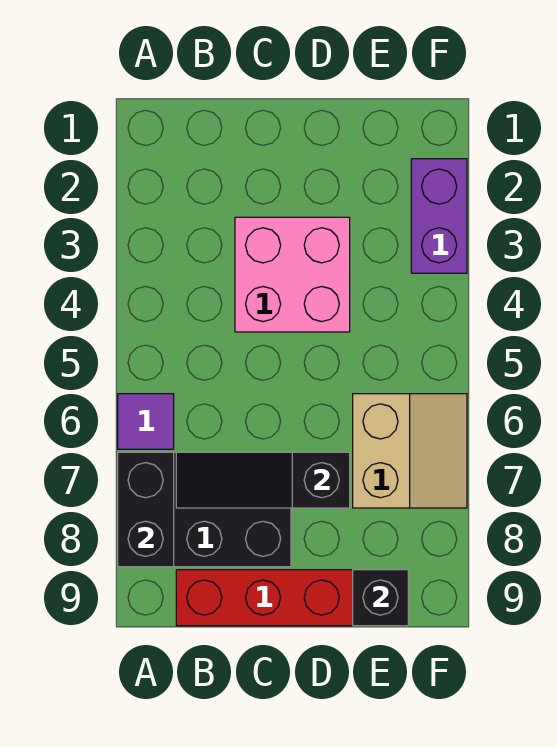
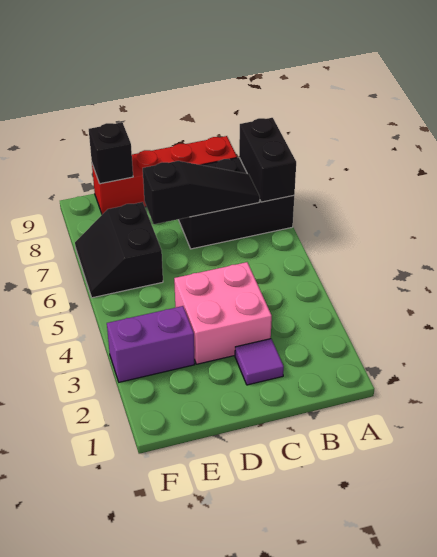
purple tile A6 level 1 -> purple tile C2 level 1
tan slope E6:F7 level 1 top E -> black slope E6:F7 level 1 top E
purple brick F2:F3 level 1 -> purple brick E3:F3 level 1

